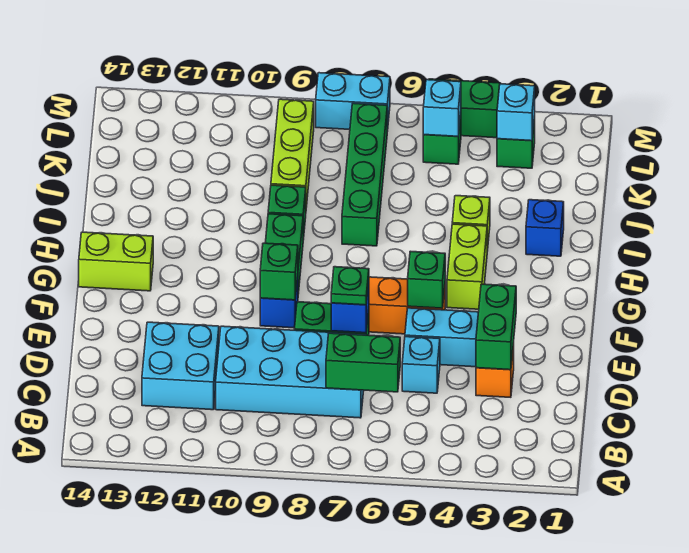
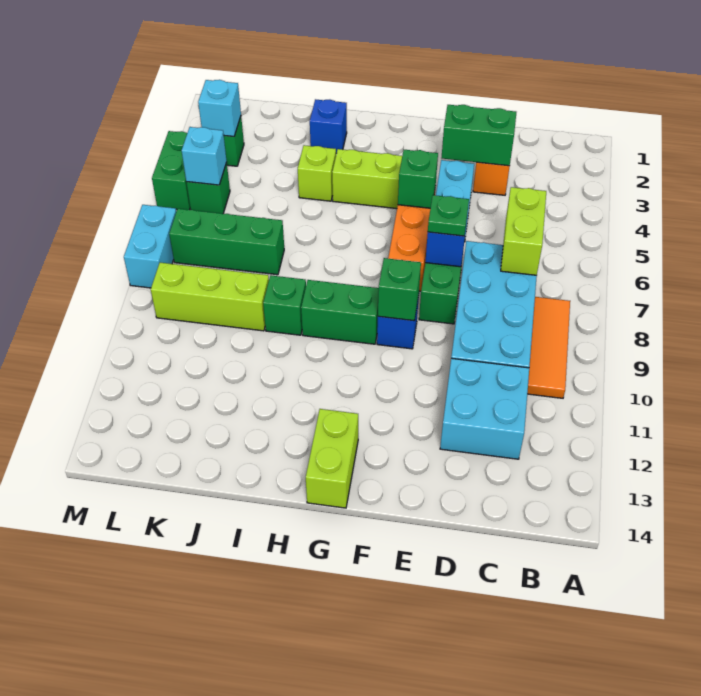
none -> orange tile B8:B10 level 1
green brick C6:C7 level 2 -> lime brick C6:C7 level 2
cyan brick D5 level 1 -> none
green brick I7:L7 level 1 -> green brick J7:L7 level 1

